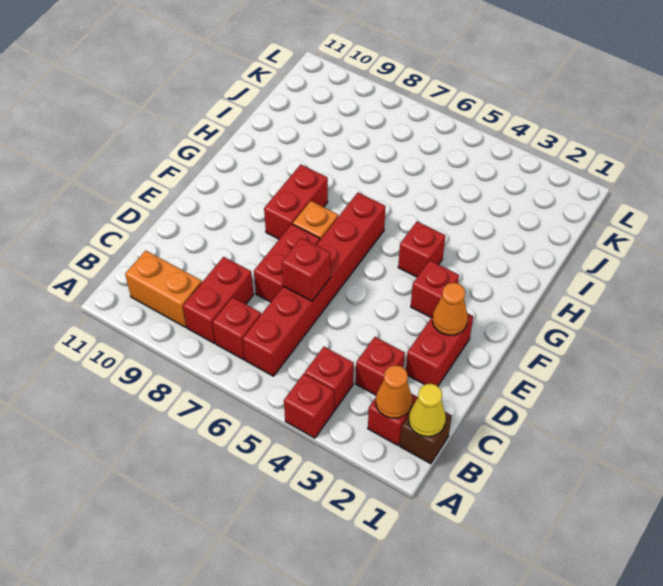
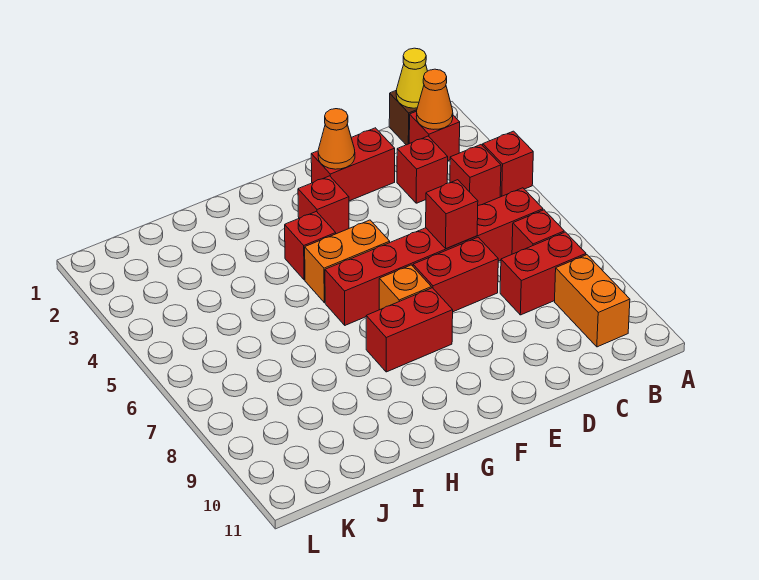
none -> orange brick F5:G5 level 1

